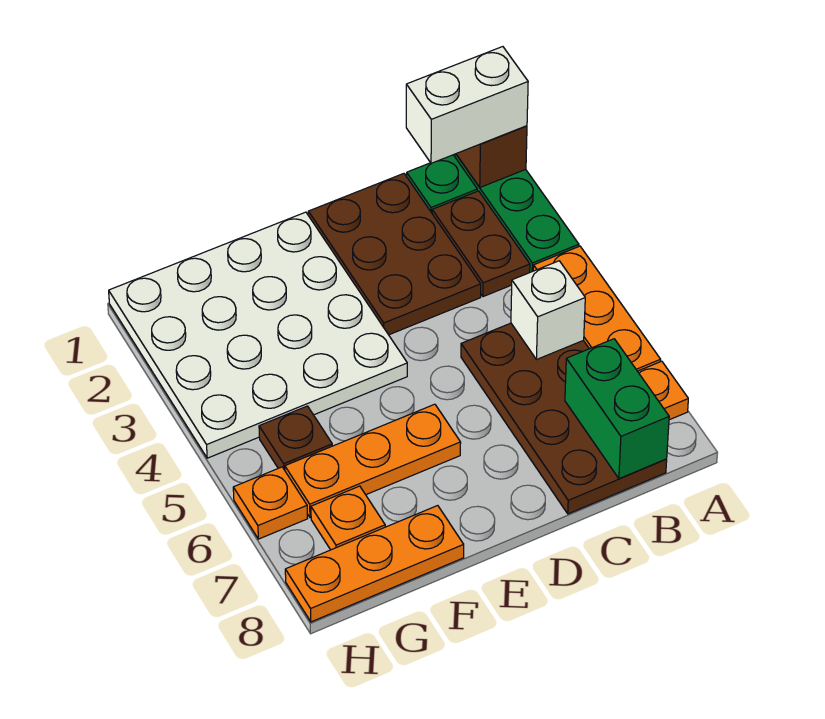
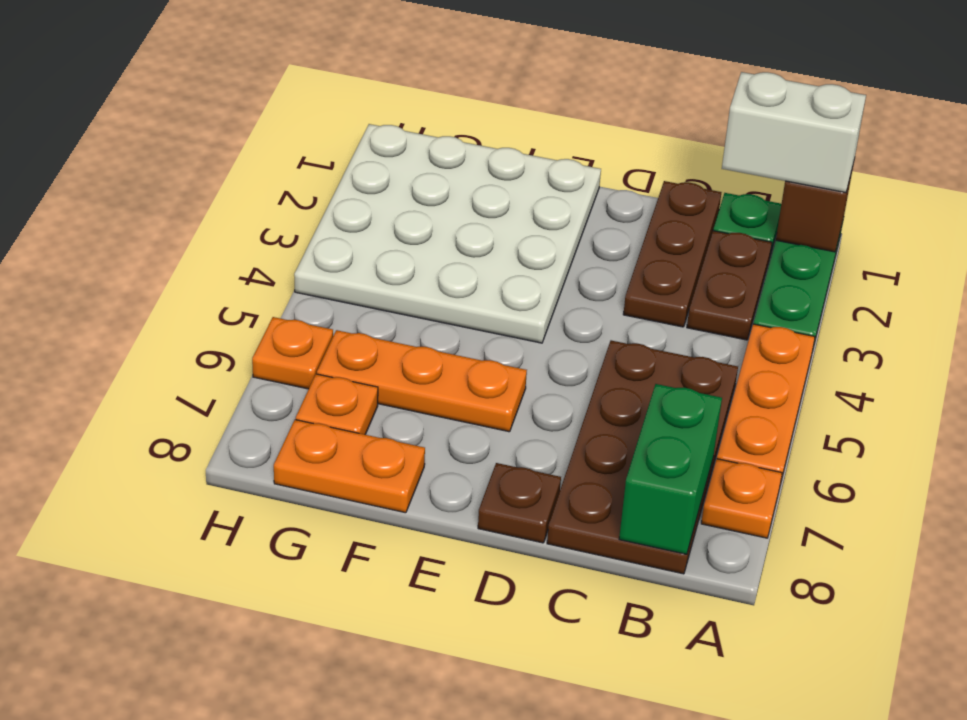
white brick B5 level 2 -> none
brown plate C1:D3 level 1 -> brown plate C1:C3 level 1
orange plate F8:H8 level 1 -> orange plate F8:G8 level 1
brown plate G5 level 1 -> brown plate D8 level 1

